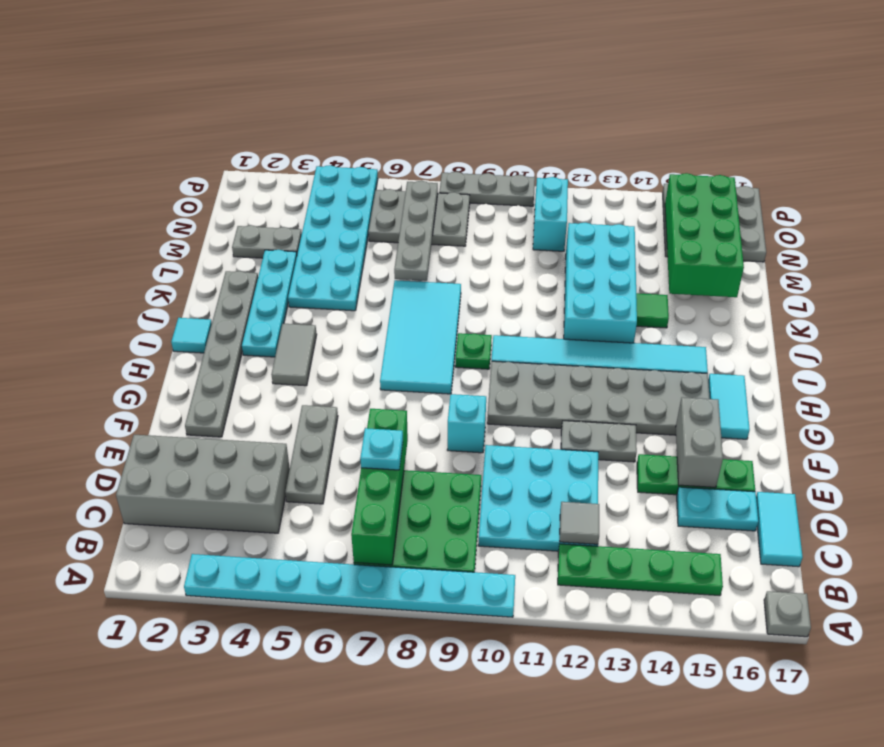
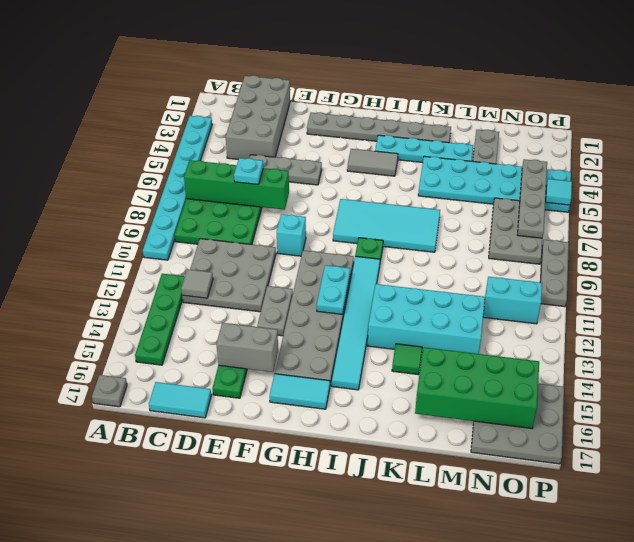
cyan plate C10:E12 level 1 -> grey plate C10:E12 level 1
cyan plate D15:D16 level 1 -> cyan plate H11:H12 level 2
cyan tile I1 level 1 -> cyan tile P5 level 2
grey plate L7:O7 level 2 -> grey plate O4:O7 level 2

